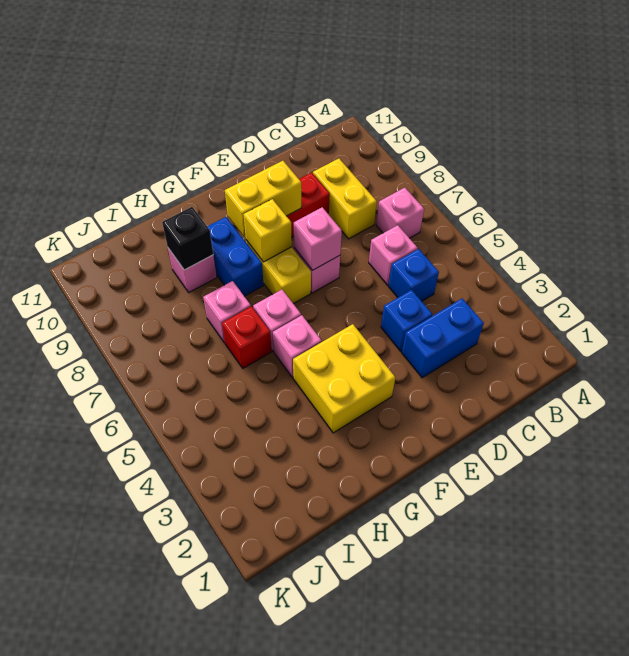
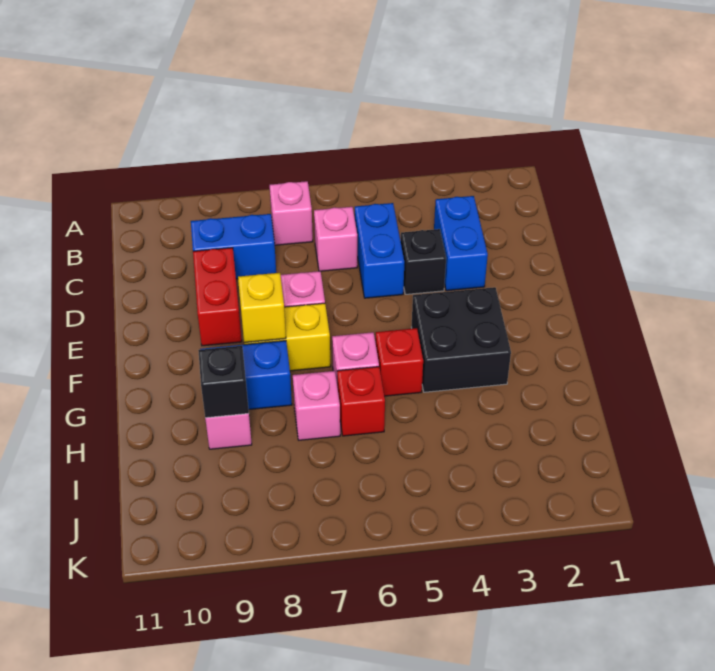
blue brick C5 level 1 -> blue brick C5:D5 level 1
yellow brick C8:C9 level 1 -> blue brick C8:C9 level 1
blue brick D4 level 1 -> black brick D4 level 1
pink brick E7 level 2 -> none
yellow brick E9:F9 level 2 -> none
yellow brick F3:G4 level 1 -> black brick F3:G4 level 1
pink brick G5 level 1 -> red brick G5 level 1

